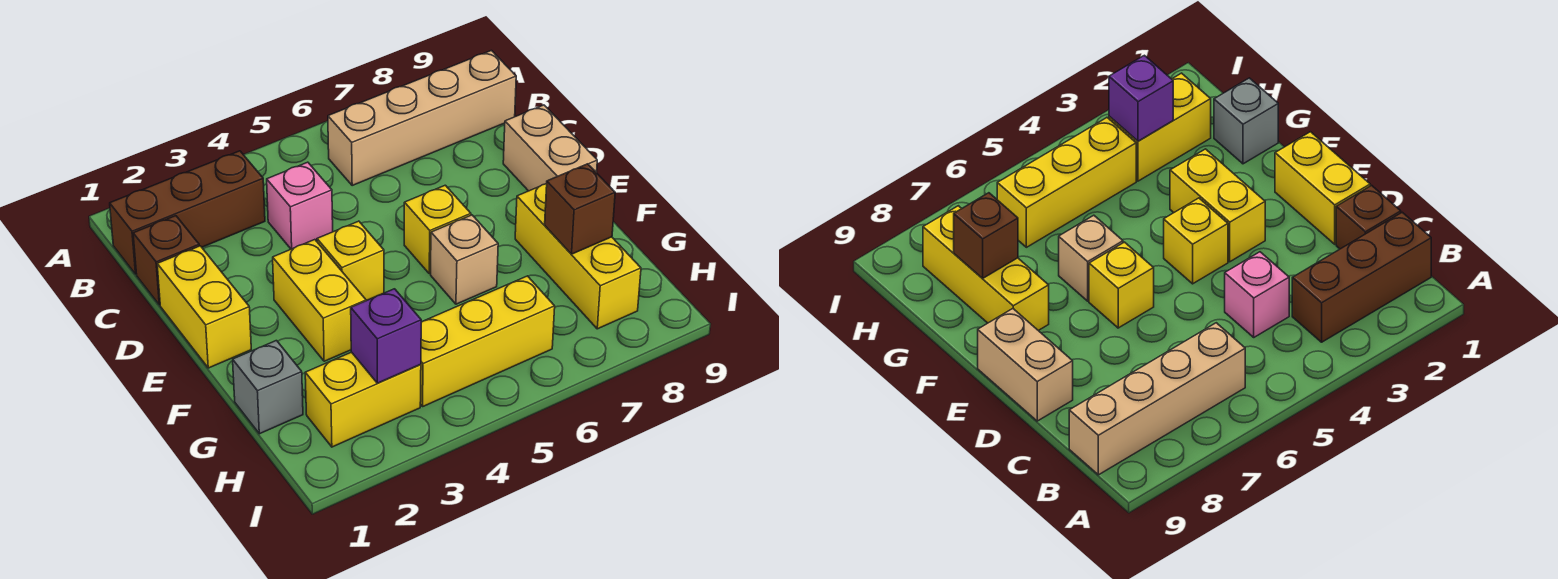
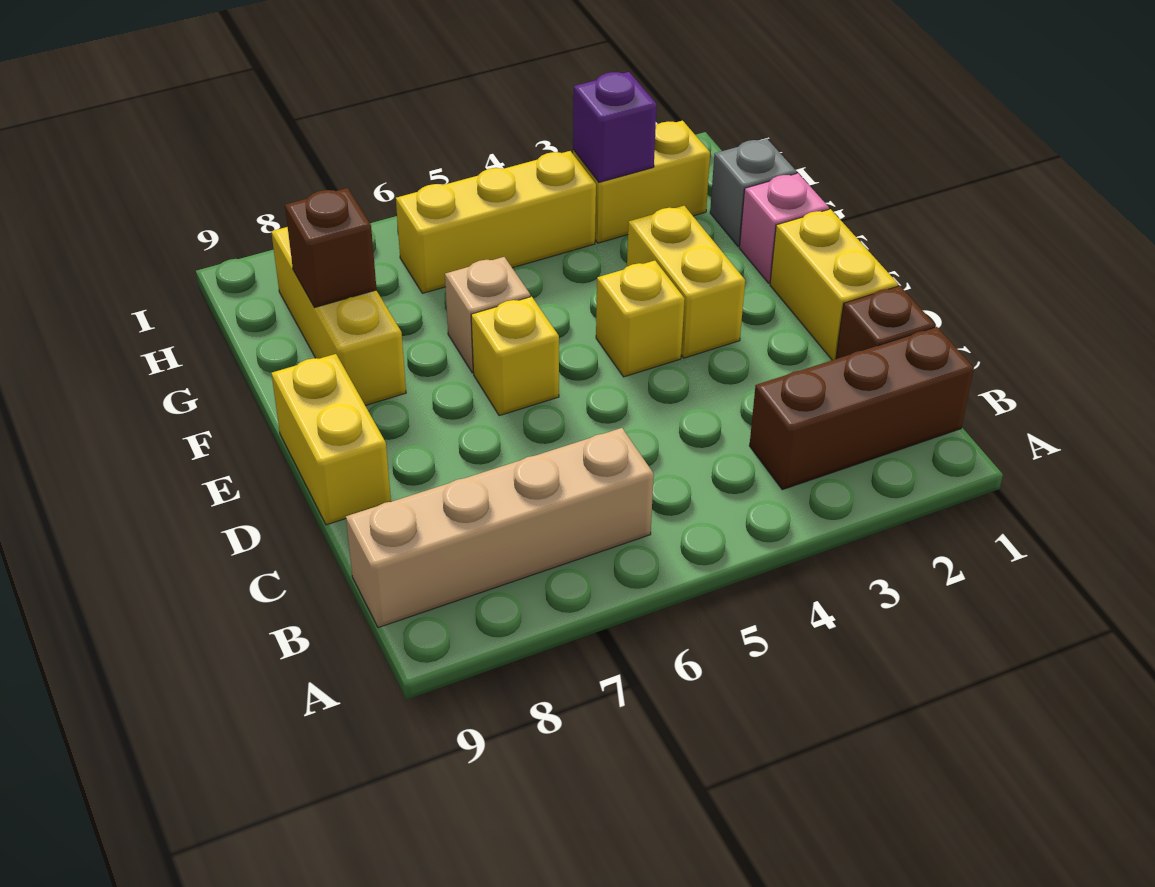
pink brick C4 level 1 -> pink brick F1 level 1
tan brick D9:E9 level 1 -> yellow brick D9:E9 level 1

